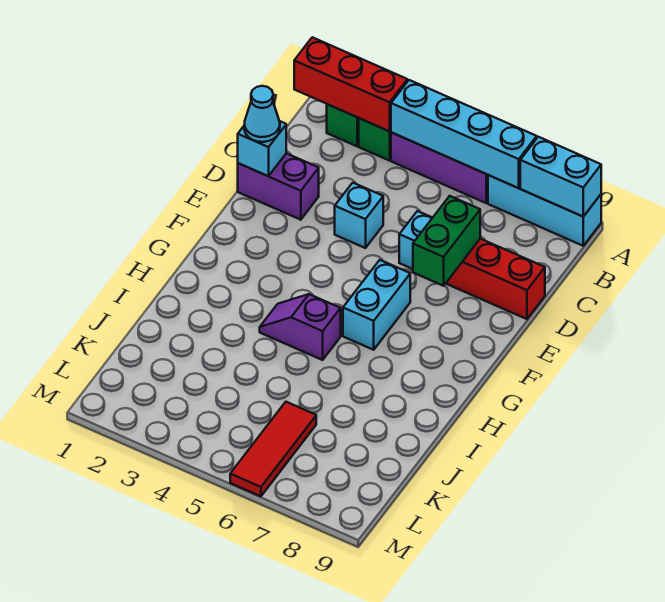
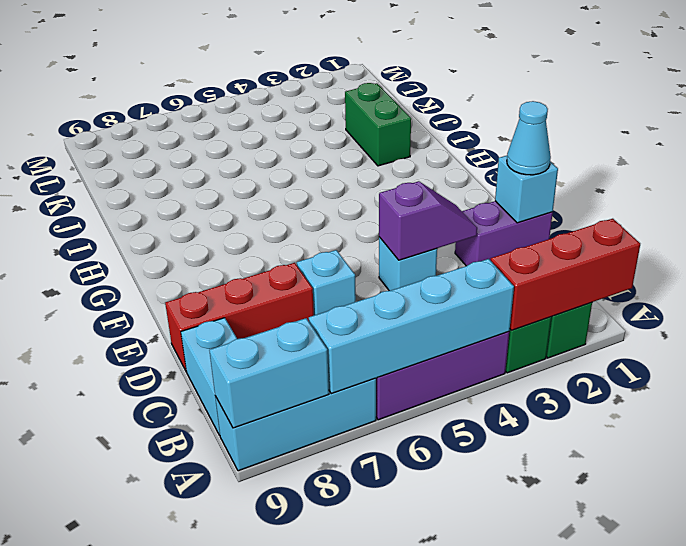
green brick D7:E7 level 2 -> green brick I2:J2 level 1
cyan brick F6:G6 level 1 -> cyan brick B9:C9 level 1
purple slope H4:H5 level 1 top 5 -> purple slope D3:D4 level 2 top 4
red tile K6:M6 level 1 -> none

